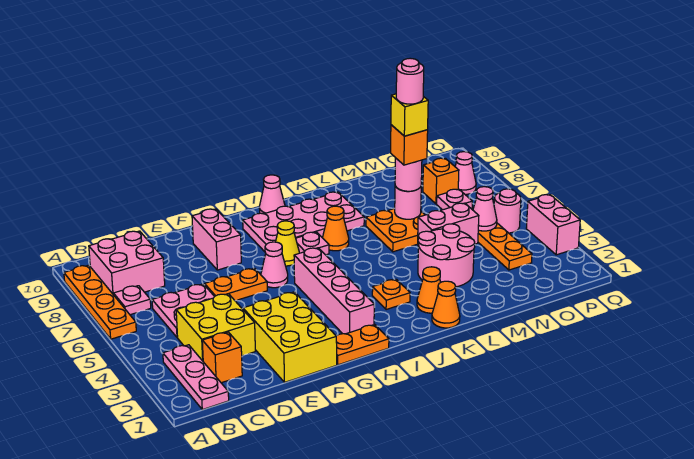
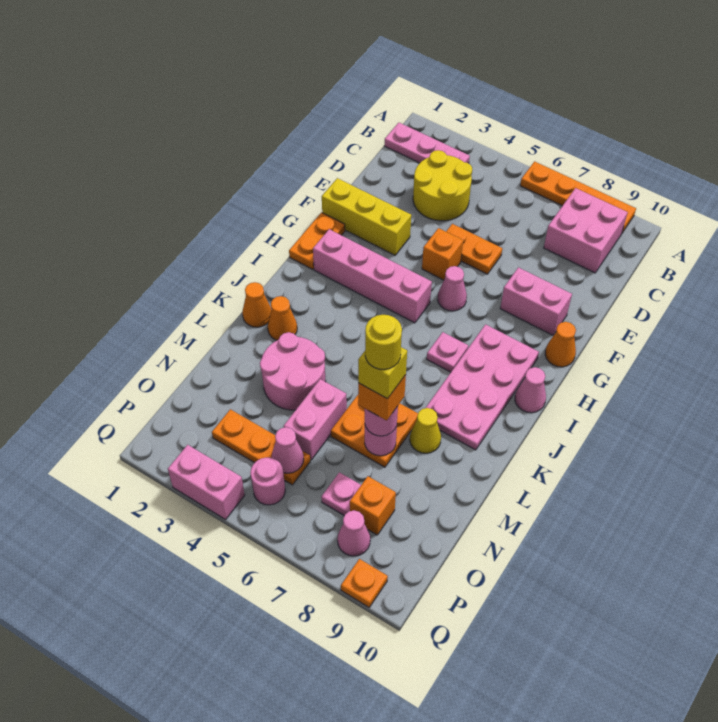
pink plate B7 level 1 -> none
orange brick C2 level 1 -> orange brick F5 level 1
yellow brick C3:D4 level 1 -> yellow round brick C3:D4 level 1
pink plate C5:D6 level 1 -> none
yellow brick E1:F3 level 1 -> yellow brick F1:F3 level 1
orange plate E6:F6 level 1 -> orange plate E5:E6 level 1
yellow cone H7 level 1 -> yellow cone L8 level 1
orange plate J3 level 1 -> orange plate Q9 level 1
orange cone J7 level 1 -> orange cone G10 level 1
pink round brick M7 level 6 -> yellow round brick M7 level 6

